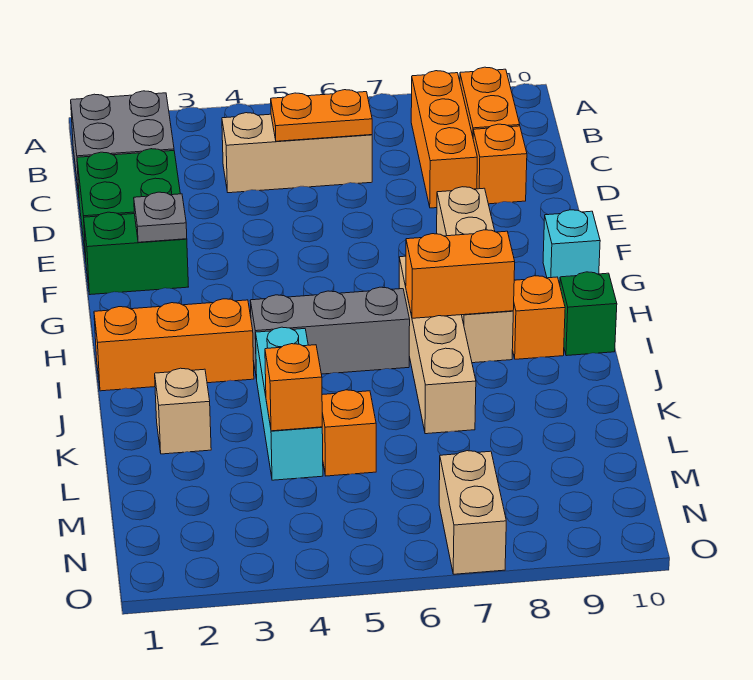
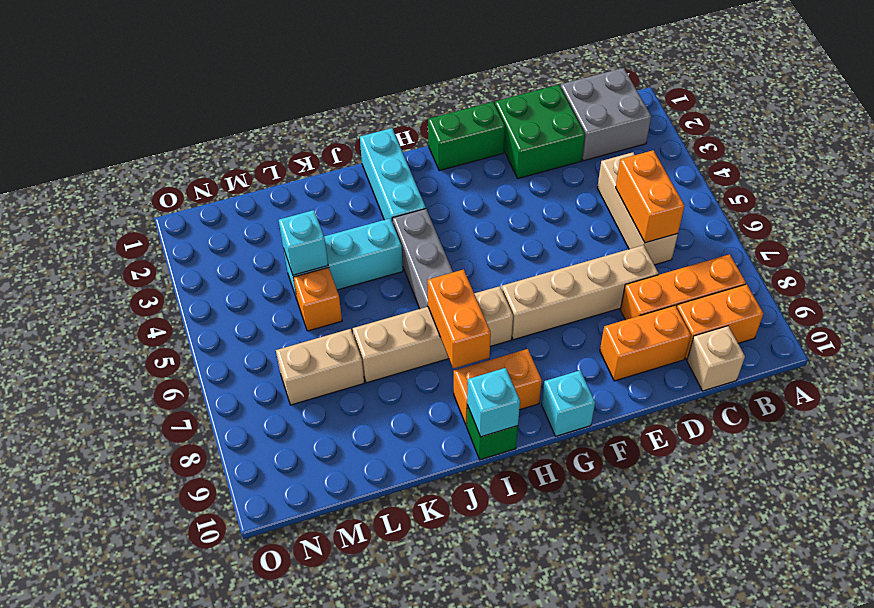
orange plate C5:C6 level 2 -> orange brick C5:C6 level 2
orange brick D9 level 1 -> orange brick D9:E9 level 1
green brick F1:F2 level 1 -> green brick F1:G1 level 1
grey plate F2 level 2 -> none
tan brick F8:I8 level 1 -> tan brick D7:G7 level 1
orange brick I1:I3 level 1 -> cyan brick I1:I3 level 1
orange brick I9 level 1 -> orange brick H9:I9 level 1
none -> cyan brick I10 level 2
tan brick K2 level 1 -> tan brick C10 level 1
orange brick L4 level 2 -> cyan brick L4 level 2
tan brick N7:O7 level 1 -> tan brick L7:M7 level 1

